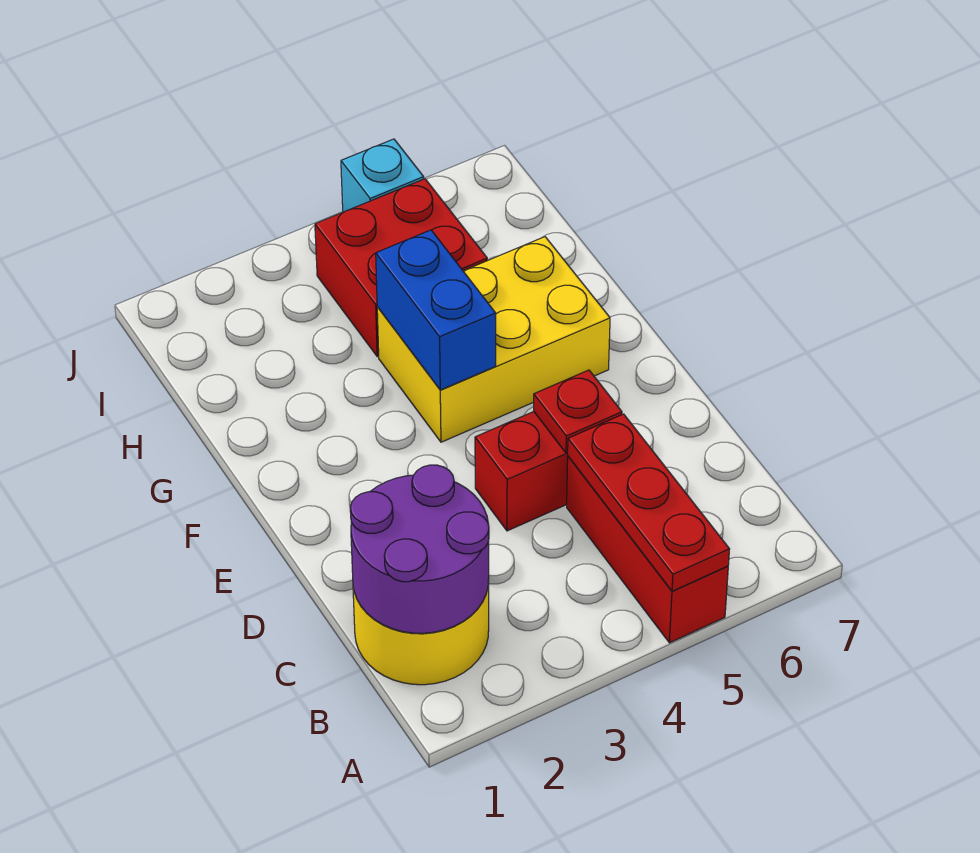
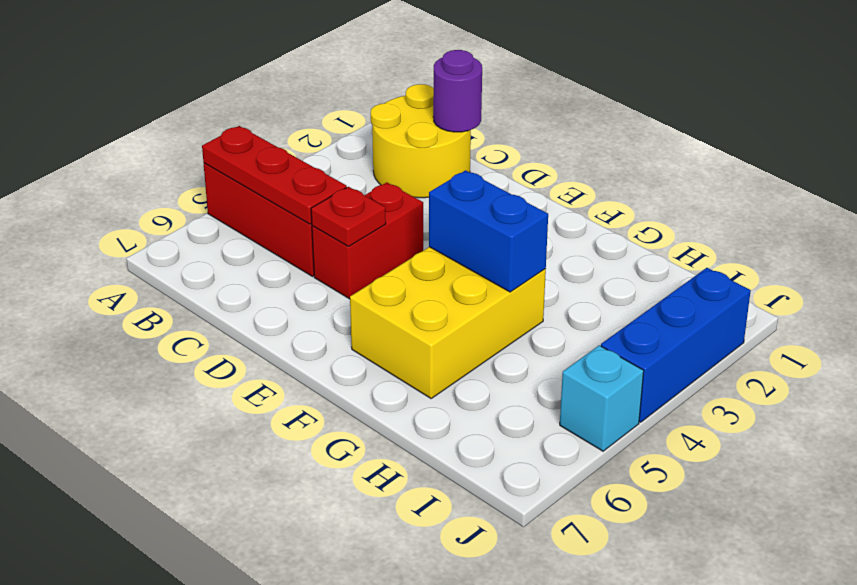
purple round brick B1:C2 level 2 -> purple round brick C1 level 2
red brick H4:I5 level 1 -> none
none -> blue brick J2:J4 level 1

